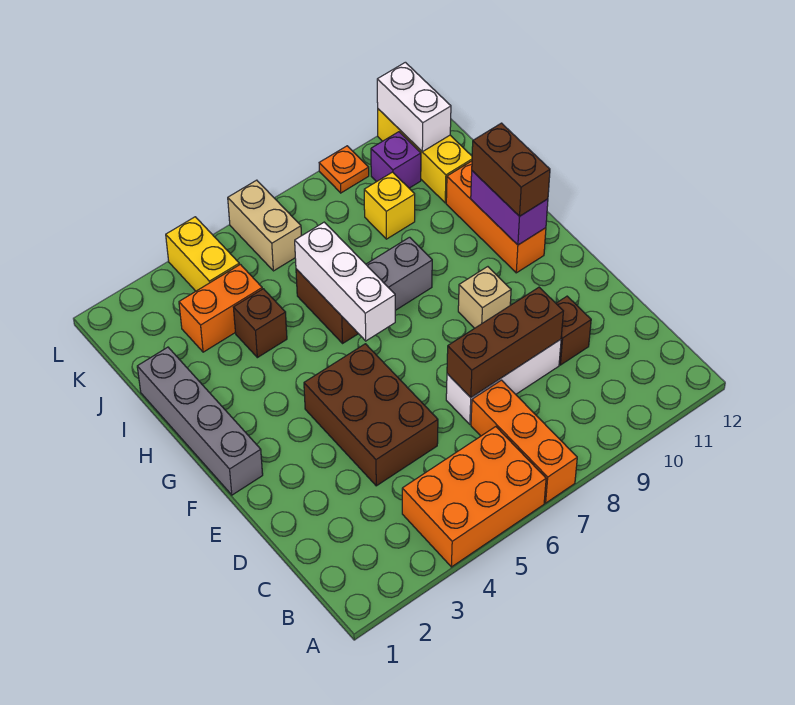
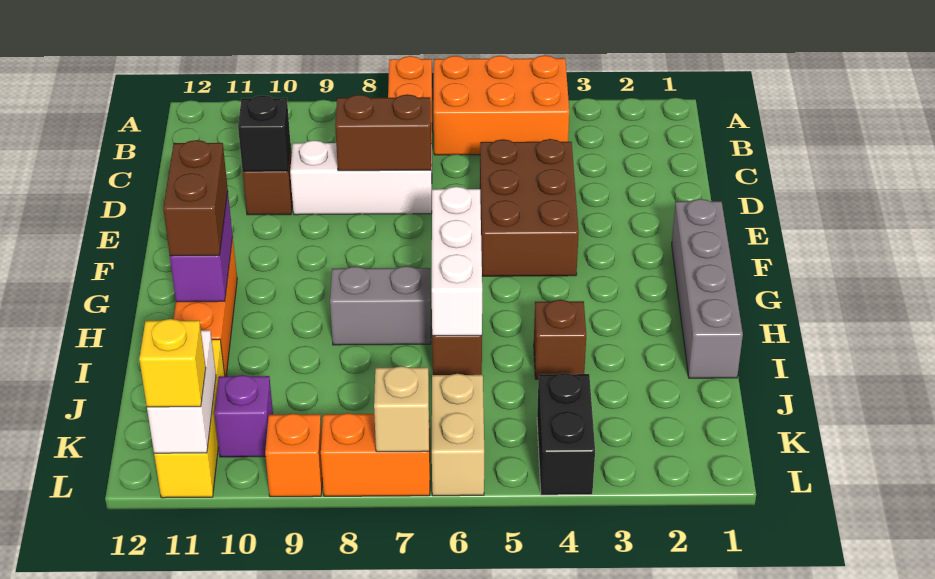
brown brick D7:D9 level 2 -> brown brick D7:D8 level 2
none -> black brick D10 level 2
tan brick F9 level 1 -> tan brick L7 level 2
orange brick J3:J4 level 1 -> orange brick L7:L8 level 1
yellow brick J9 level 1 -> yellow brick L11 level 3
yellow brick K4:L4 level 1 -> black brick K4:L4 level 1
orange plate L9 level 1 -> orange brick L9 level 1

